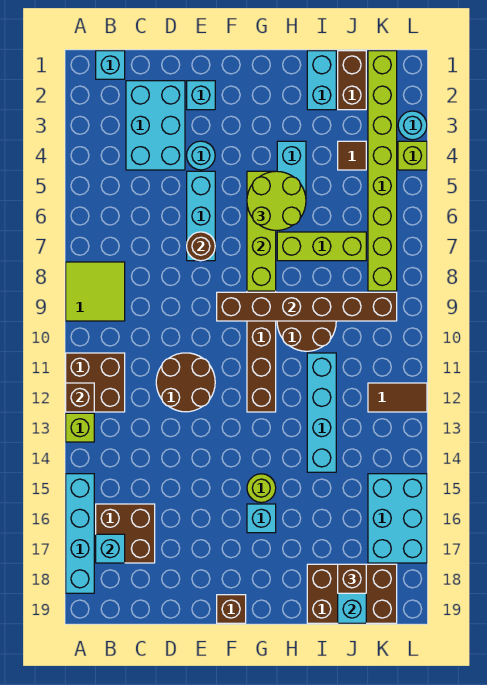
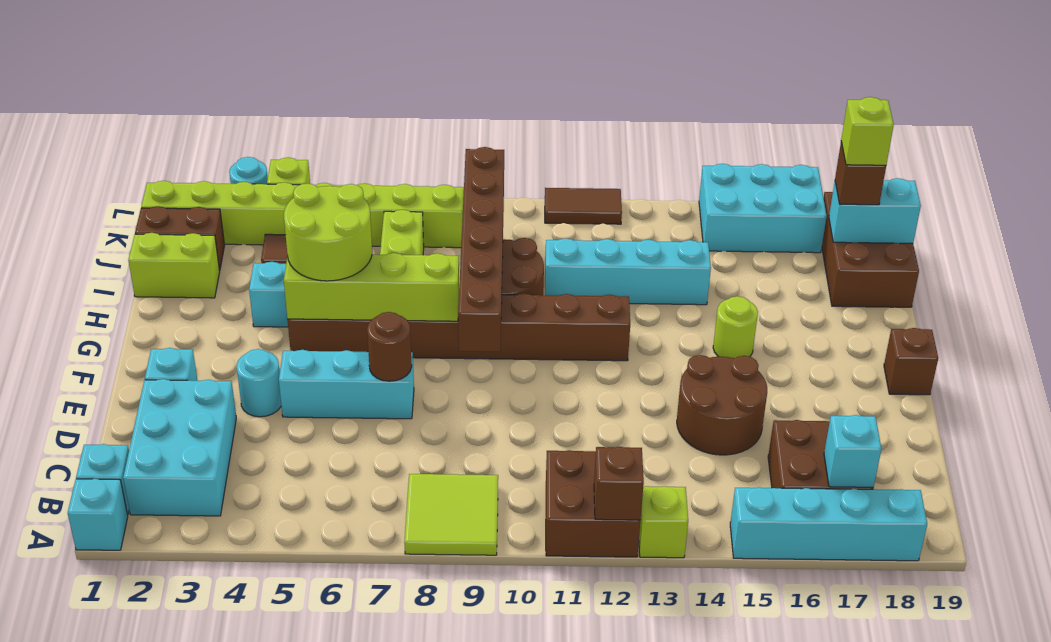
cyan brick C2:D4 level 1 -> cyan brick B2:D3 level 1
brown round brick D11:E12 level 1 -> brown round brick D14:E15 level 1
cyan brick G16 level 1 -> cyan brick A1 level 1
cyan brick I1:I2 level 1 -> lime brick I1:I2 level 1
none -> lime brick J18 level 4
brown tile K12:L12 level 1 -> brown tile L11:L12 level 1

